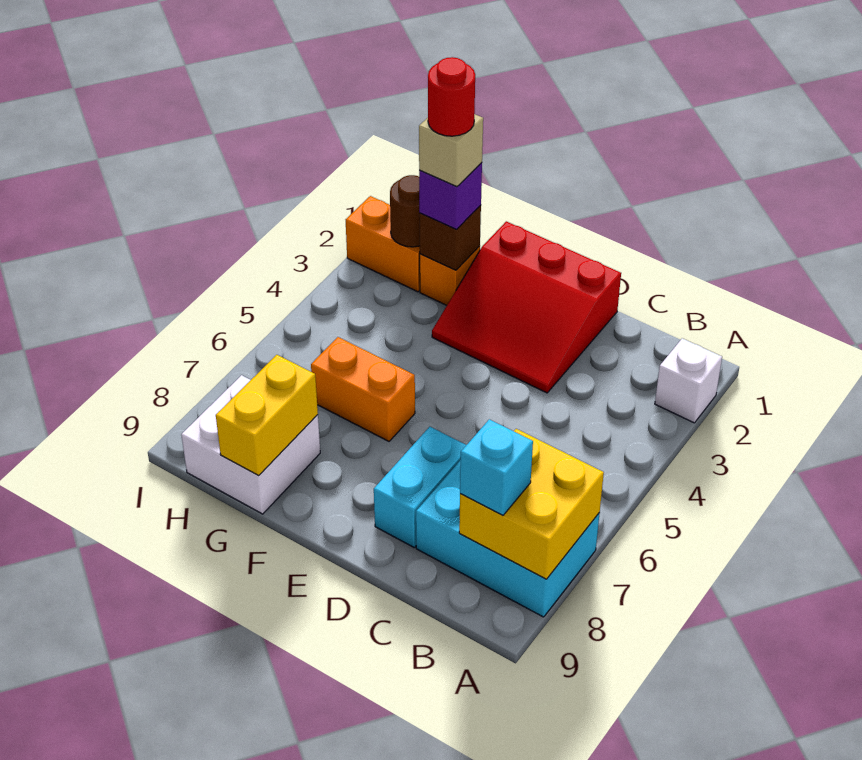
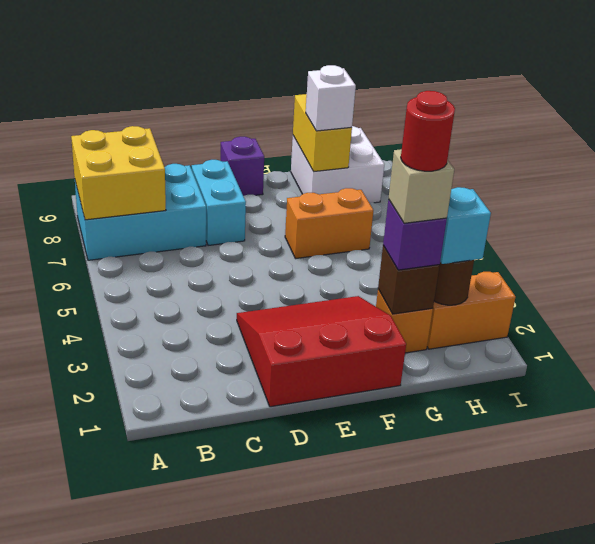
white brick A2 level 1 -> white brick G8 level 3
cyan brick B8 level 3 -> cyan brick H2 level 3
none -> purple brick E9 level 1

